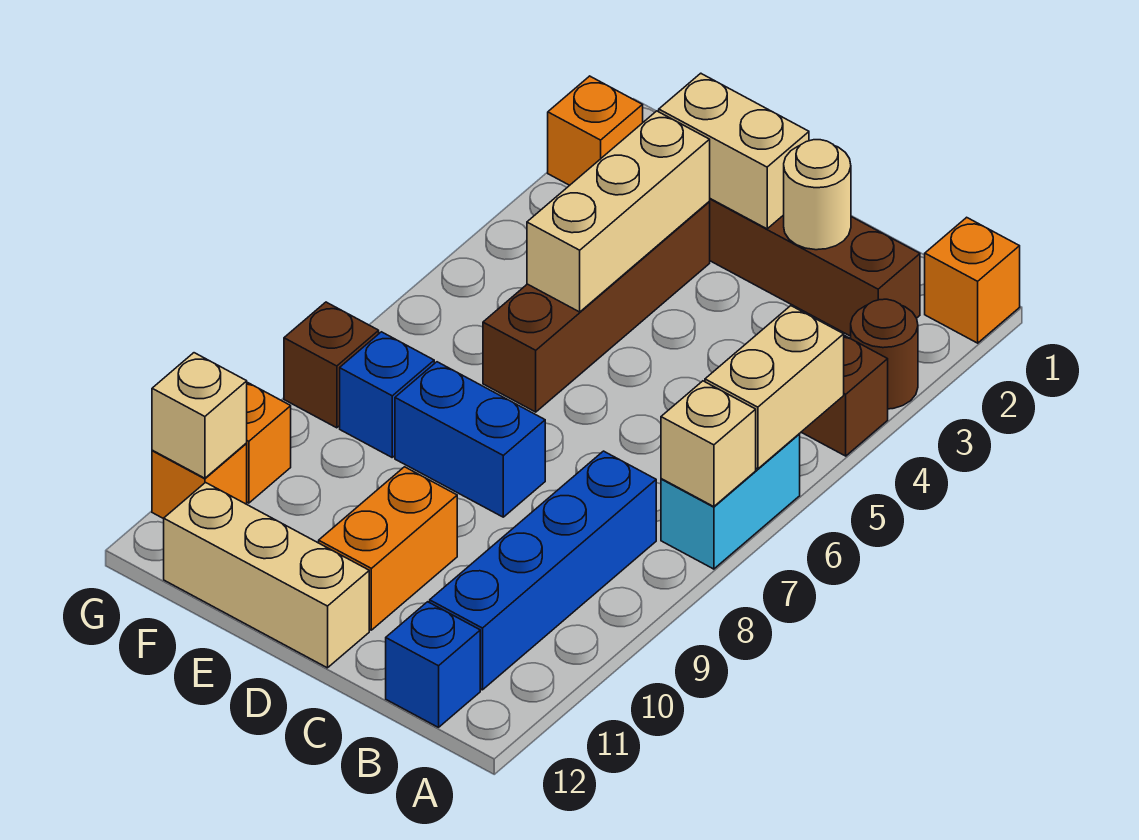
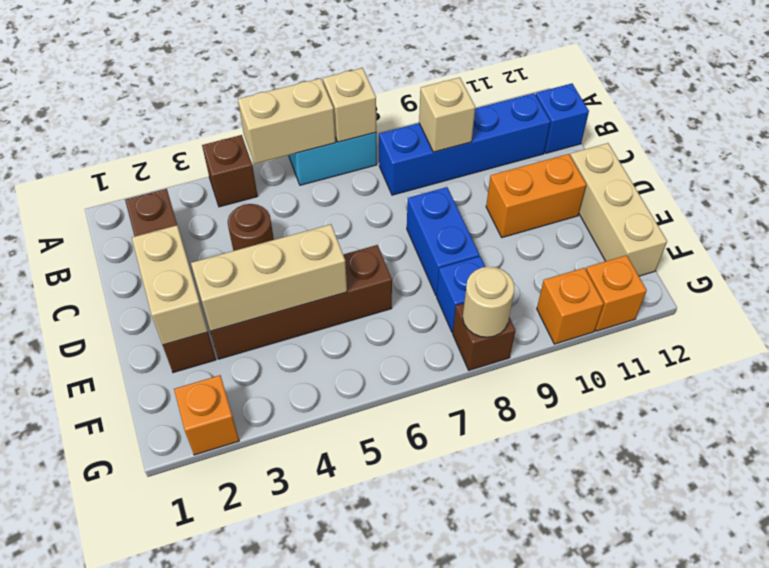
orange brick A1 level 1 -> none
brown round brick A3 level 1 -> brown round brick C4 level 1
tan round brick C2 level 2 -> tan round brick G8 level 2
tan brick G11 level 2 -> tan brick B9 level 2

